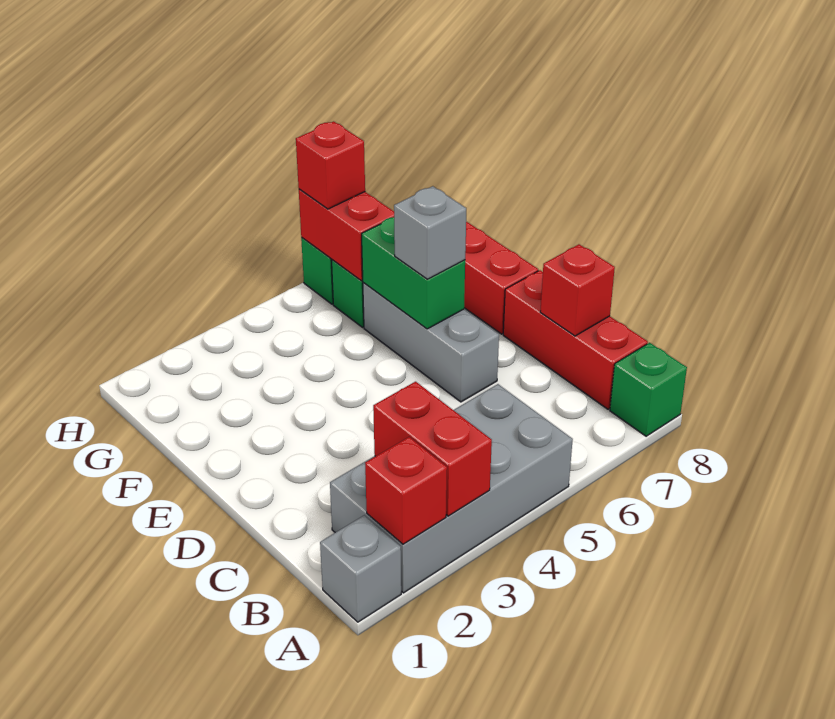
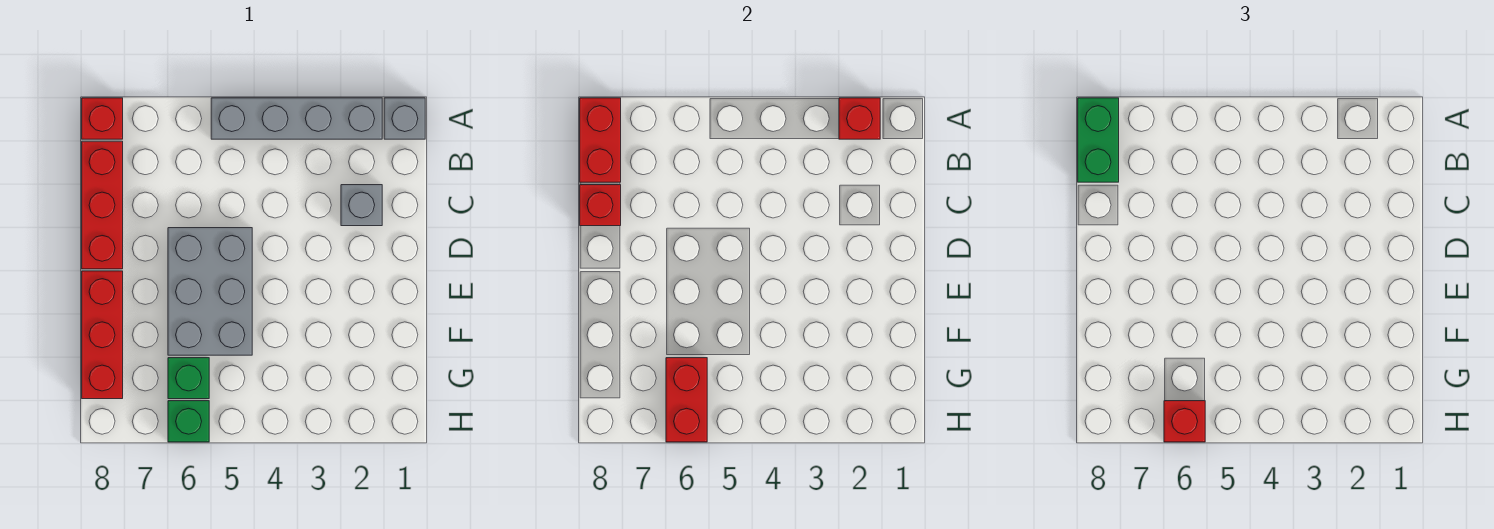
grey brick A2:B5 level 1 -> grey brick A2:A5 level 1
red brick A3:B3 level 2 -> red brick A8:B8 level 2
green brick A8 level 1 -> red brick A8 level 1
grey brick D6:F6 level 1 -> grey brick D5:F6 level 1
green brick E6:F6 level 2 -> green brick A8:B8 level 3
grey brick E6 level 3 -> grey brick C2 level 1

